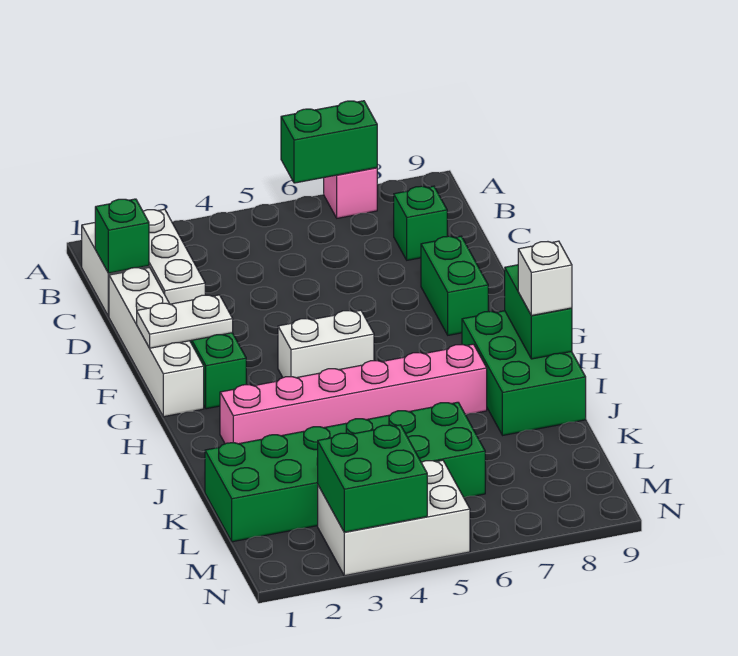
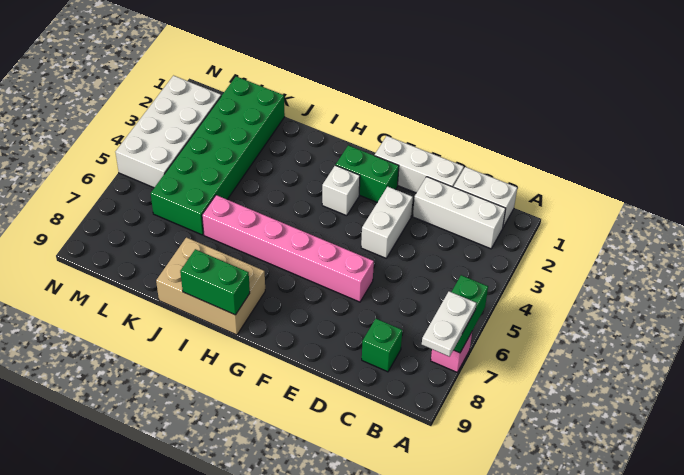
green brick C1 level 2 -> none
white brick D1:G1 level 1 -> white brick D1:F1 level 1
green brick E8:F8 level 1 -> none
white plate F1:F2 level 2 -> white plate A7:A8 level 3
white brick G4:G5 level 1 -> white brick E3:E4 level 1
green brick H8:J9 level 1 -> tan brick H8:J9 level 1
pink brick I2:I7 level 1 -> pink brick E6:J6 level 1
white brick I9 level 3 -> white brick G3 level 1
white brick M3:N5 level 1 -> white brick M2:N5 level 1
green brick M3:N4 level 2 -> none

